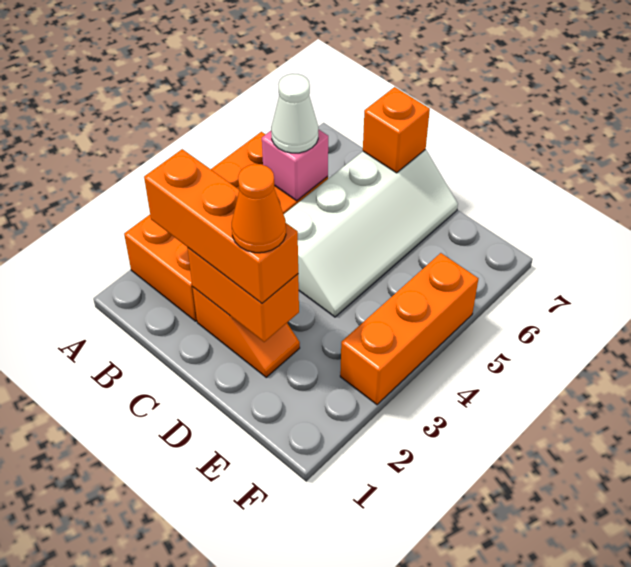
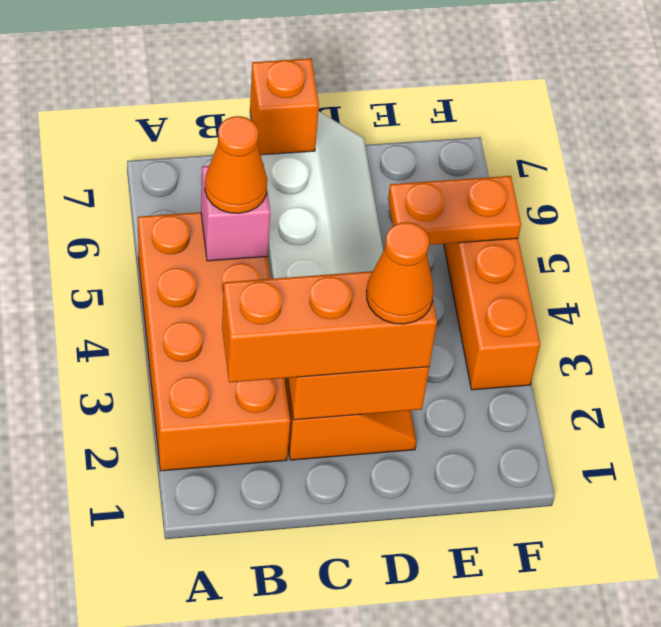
white cone B5 level 3 -> orange cone B5 level 3
none -> orange plate E5:F5 level 2

